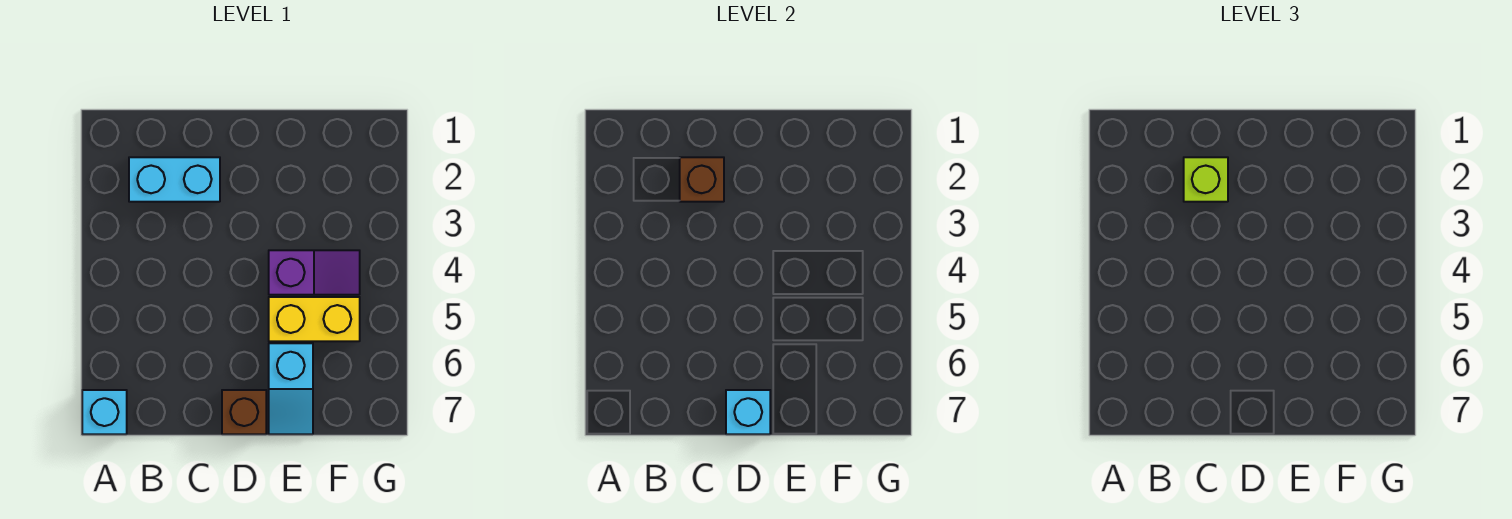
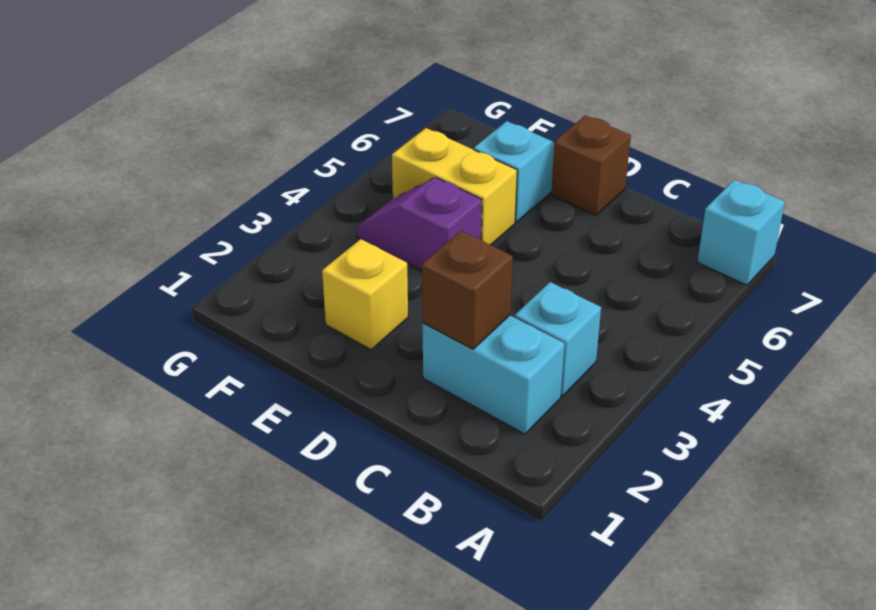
lime brick C2 level 3 -> none
cyan brick D7 level 2 -> cyan brick B3 level 1
none -> yellow brick E2 level 1

